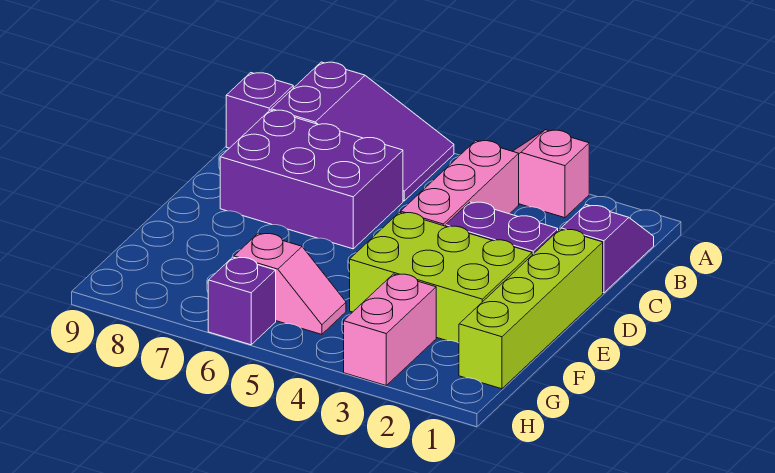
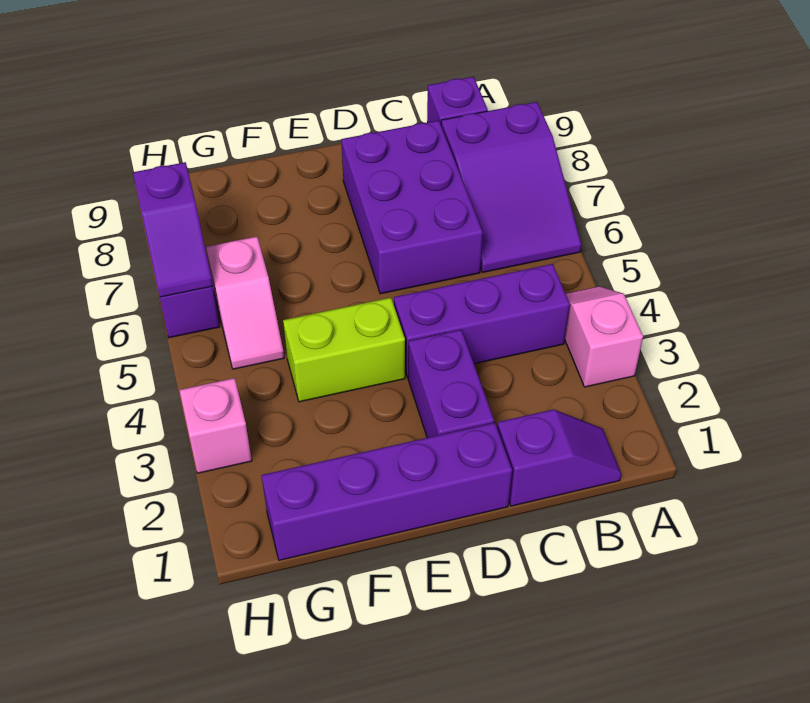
pink brick B4:D4 level 1 -> purple brick B4:D4 level 1
lime brick D1:G1 level 1 -> purple brick D1:G1 level 1
lime brick E2:F4 level 1 -> lime brick E4:F4 level 1
pink brick G3:H3 level 1 -> pink brick H3 level 1
none -> purple slope H6:H7 level 2 top 7

